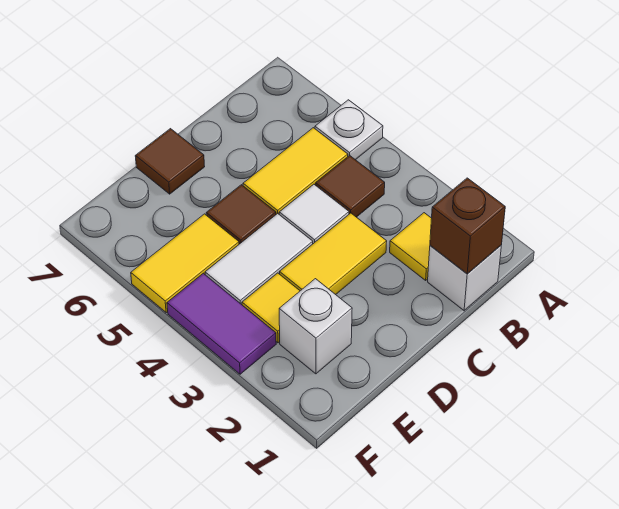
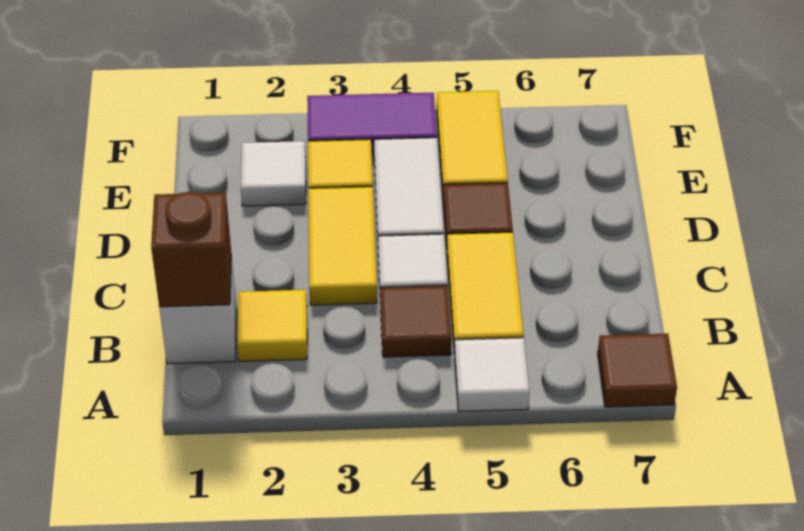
white plate A5 level 1 -> white tile A5 level 1
brown tile D7 level 1 -> brown tile A7 level 1
white brick E2 level 1 -> white tile E2 level 1

